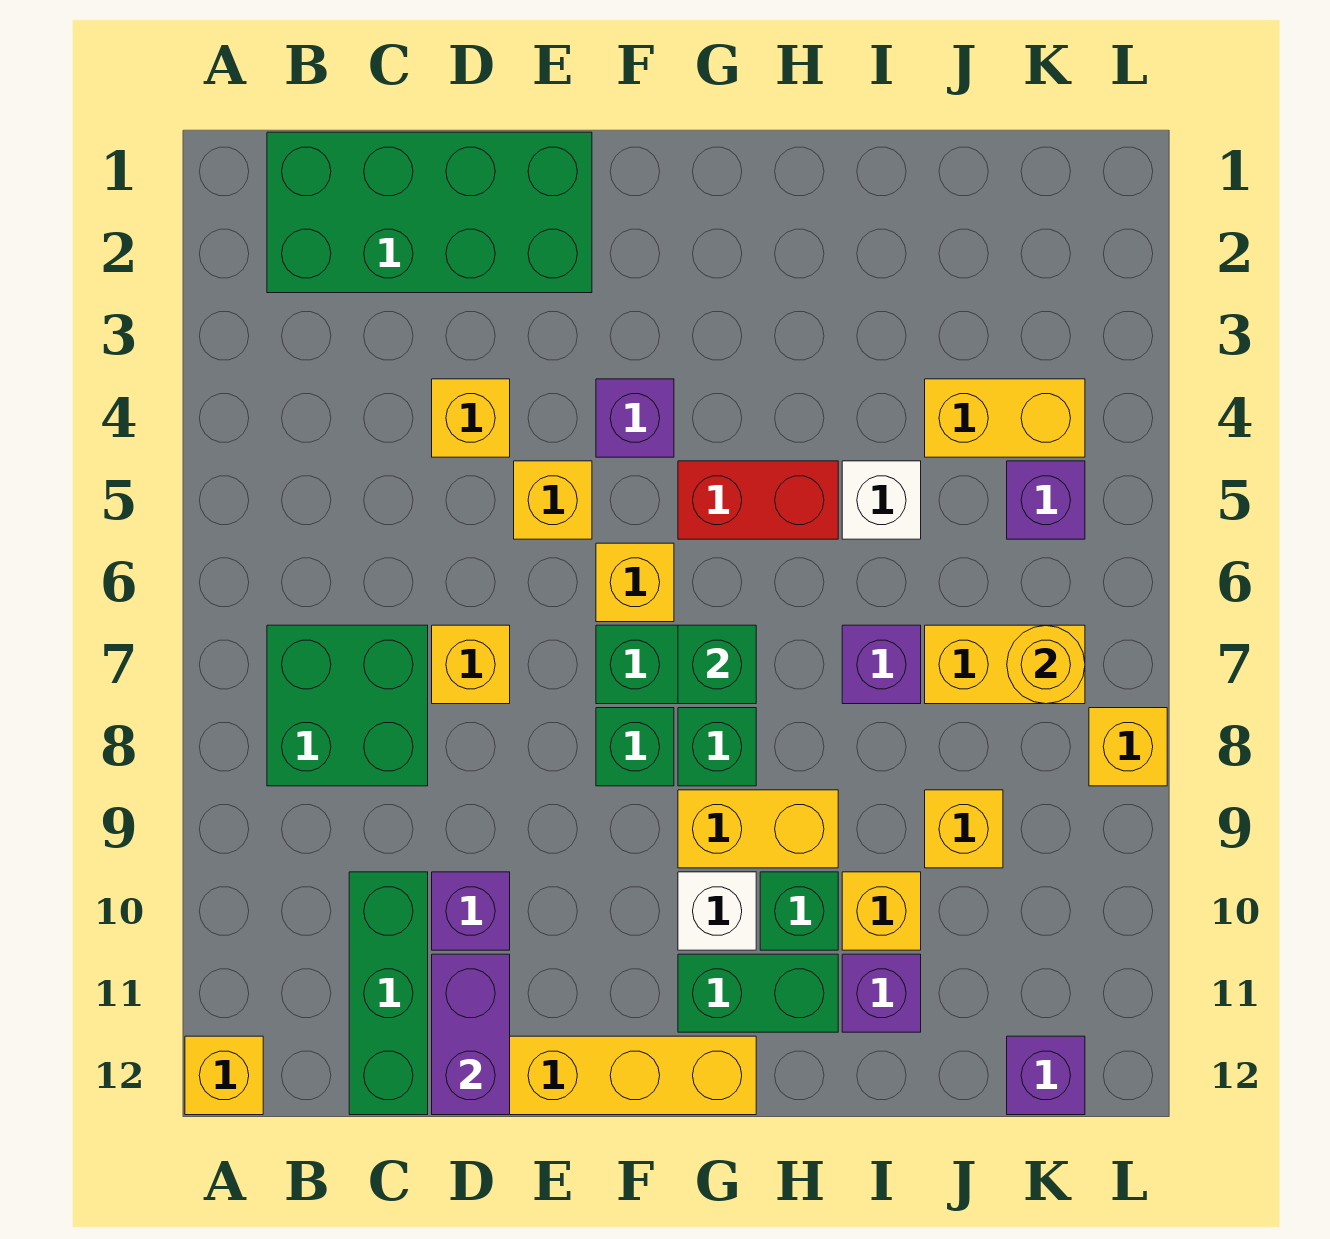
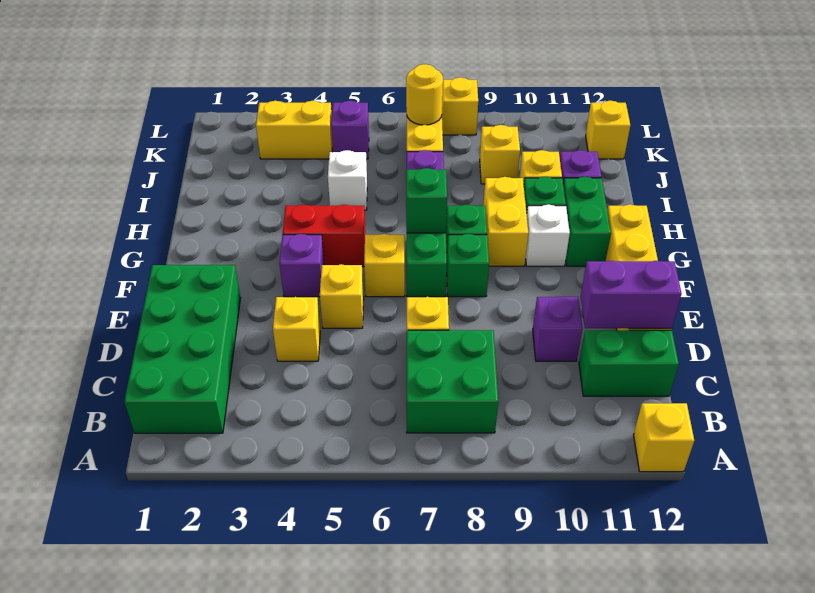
green brick C10:C12 level 1 -> green brick C11:C12 level 1
red brick G5:H5 level 1 -> red brick G4:G5 level 1
yellow brick J4:K4 level 1 -> yellow brick K3:K4 level 1
purple brick K12 level 1 -> yellow brick K12 level 1

